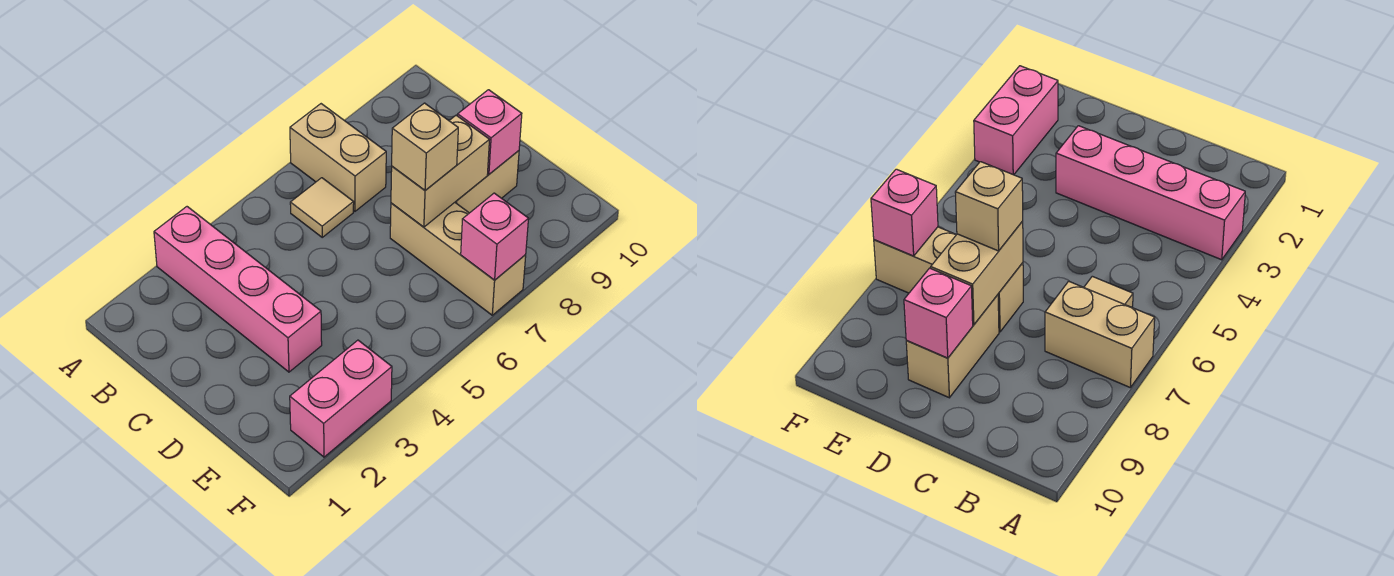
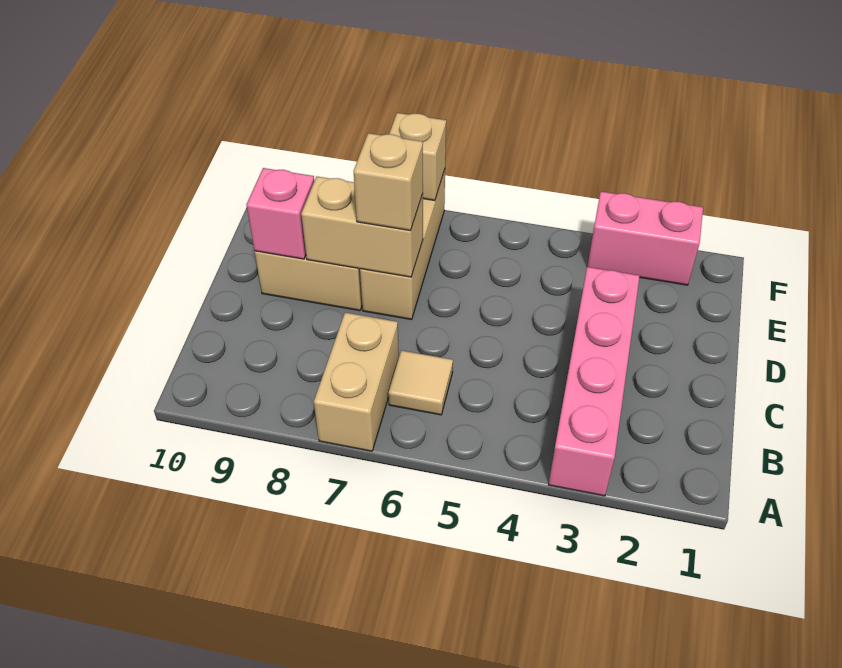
pink brick F7 level 2 -> tan brick F7 level 2

